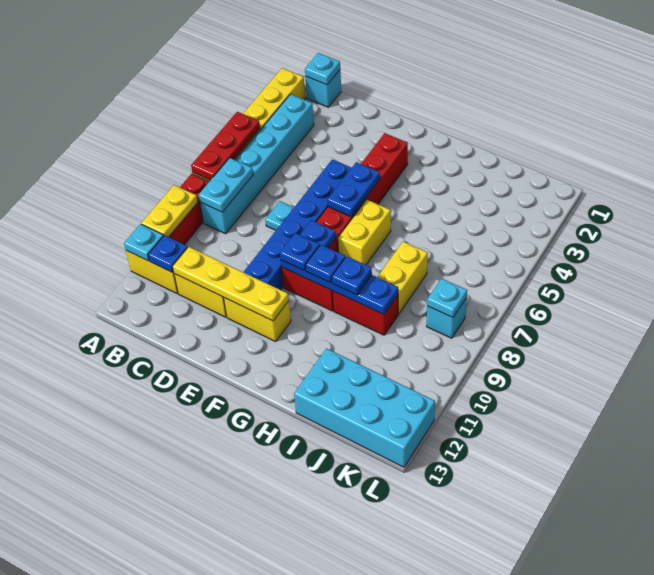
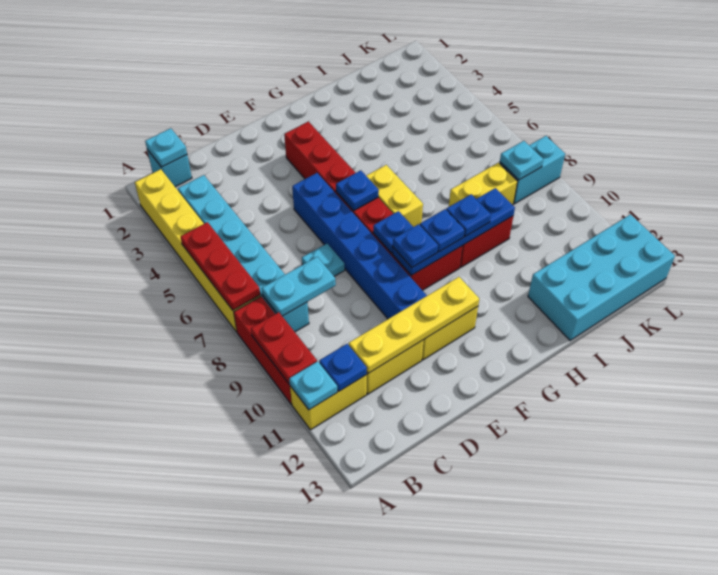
yellow plate A9:A10 level 2 -> red plate A9:A10 level 2
cyan plate B7:B8 level 2 -> cyan plate B8:C8 level 2
blue plate F5:F6 level 2 -> blue plate F6 level 2
yellow brick I7:I8 level 1 -> yellow brick I8:J8 level 1
cyan brick K8 level 1 -> cyan brick K8:L8 level 1

